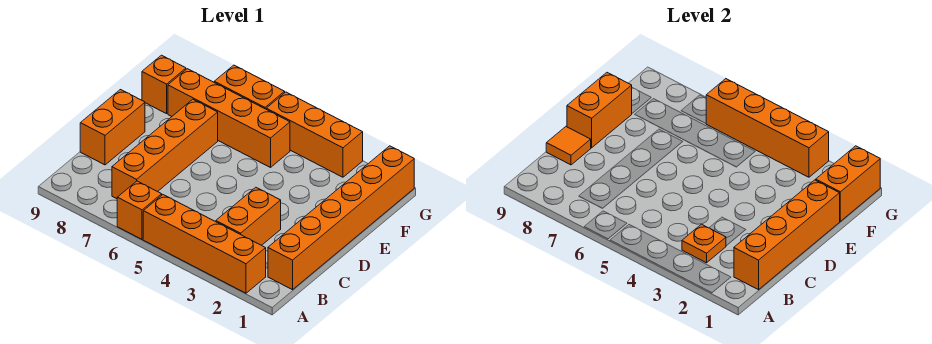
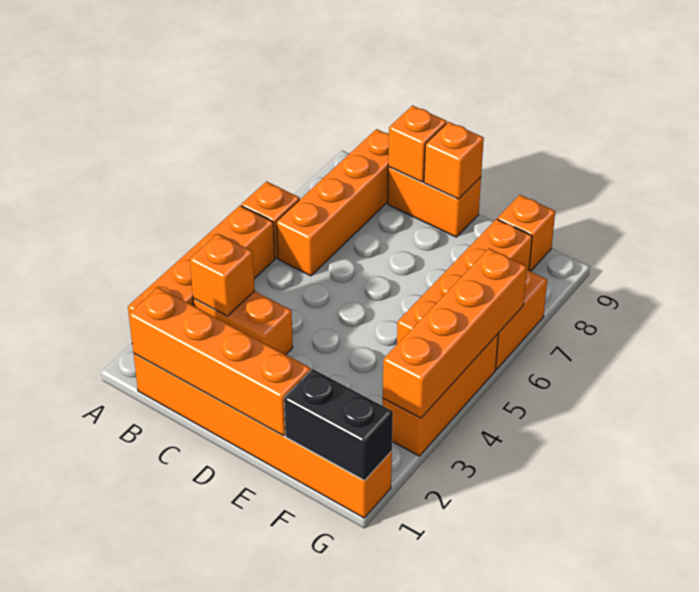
orange plate B3 level 2 -> orange brick B3 level 2
orange brick B7:E7 level 1 -> orange brick B6:B9 level 1
orange tile C9 level 2 -> orange brick C9 level 2
orange brick D9:E9 level 2 -> orange brick D9 level 2
orange brick F1:G1 level 2 -> black brick F1:G1 level 2

